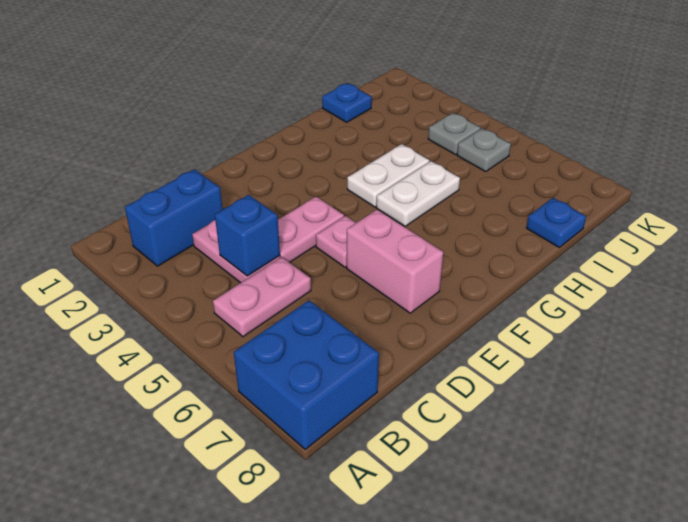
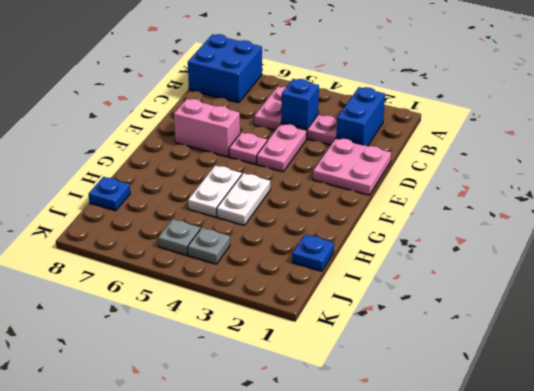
none -> pink plate D1:E2 level 1

